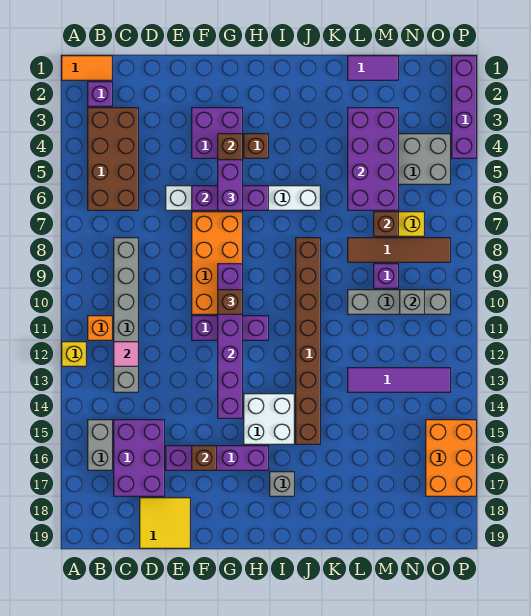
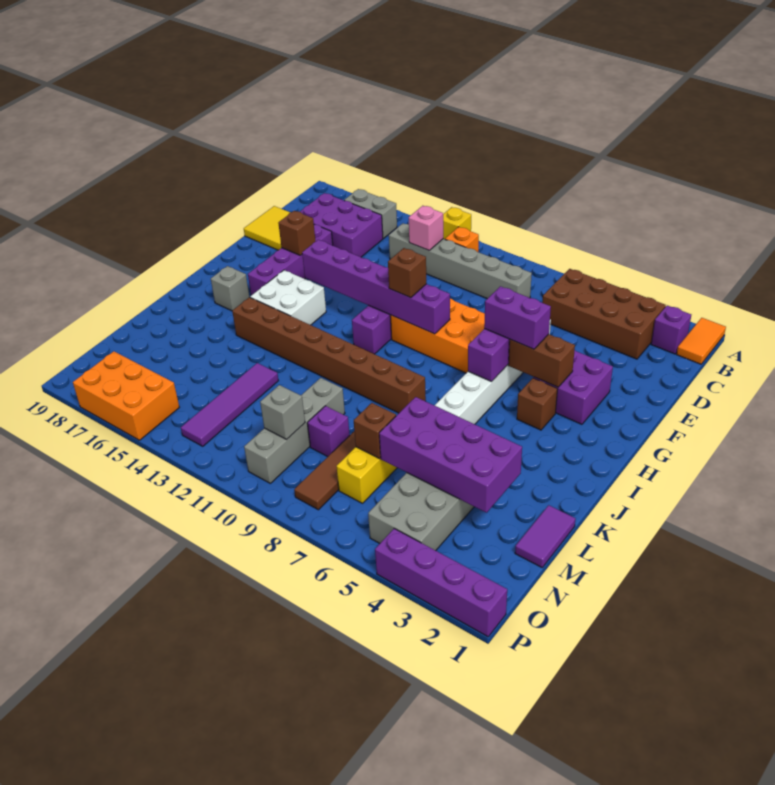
pink tile C12 level 2 -> pink brick C12 level 2

